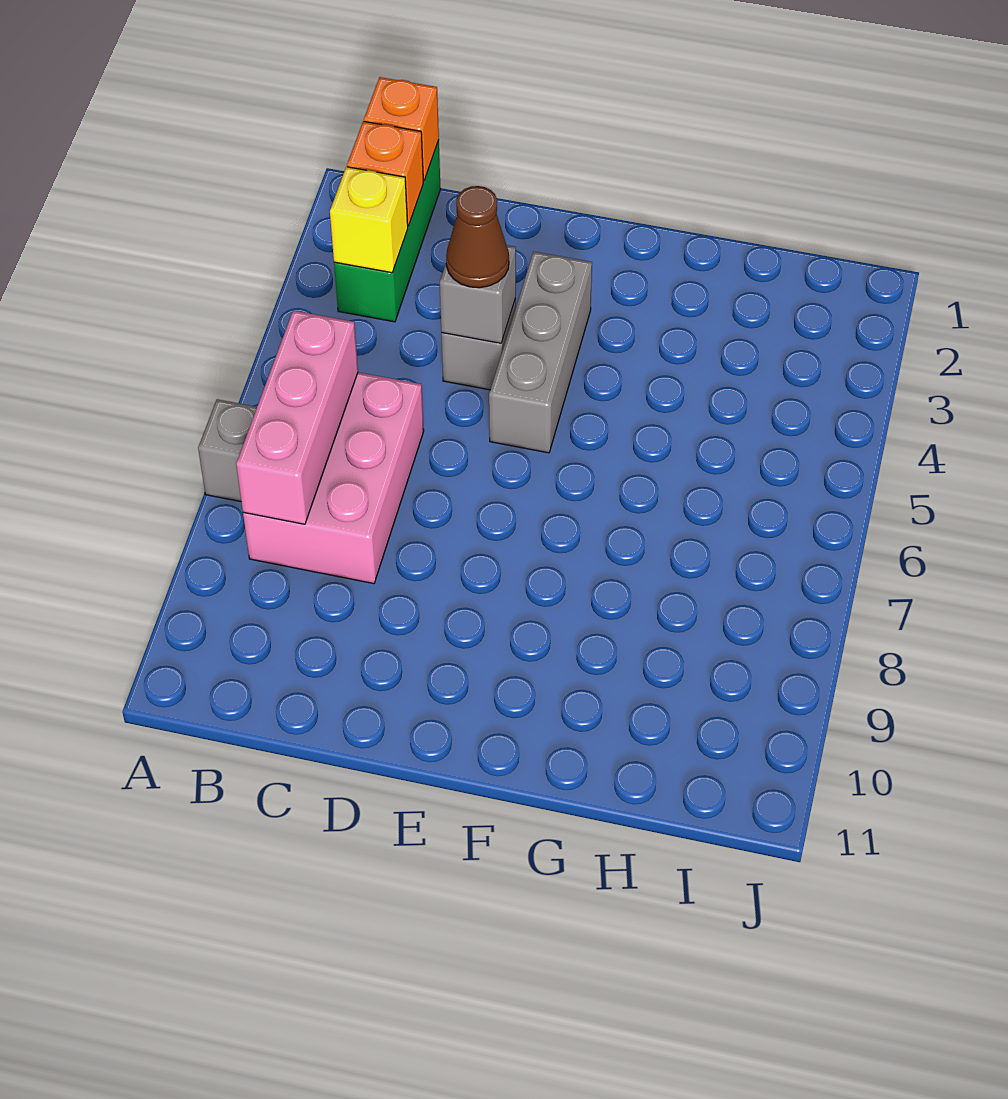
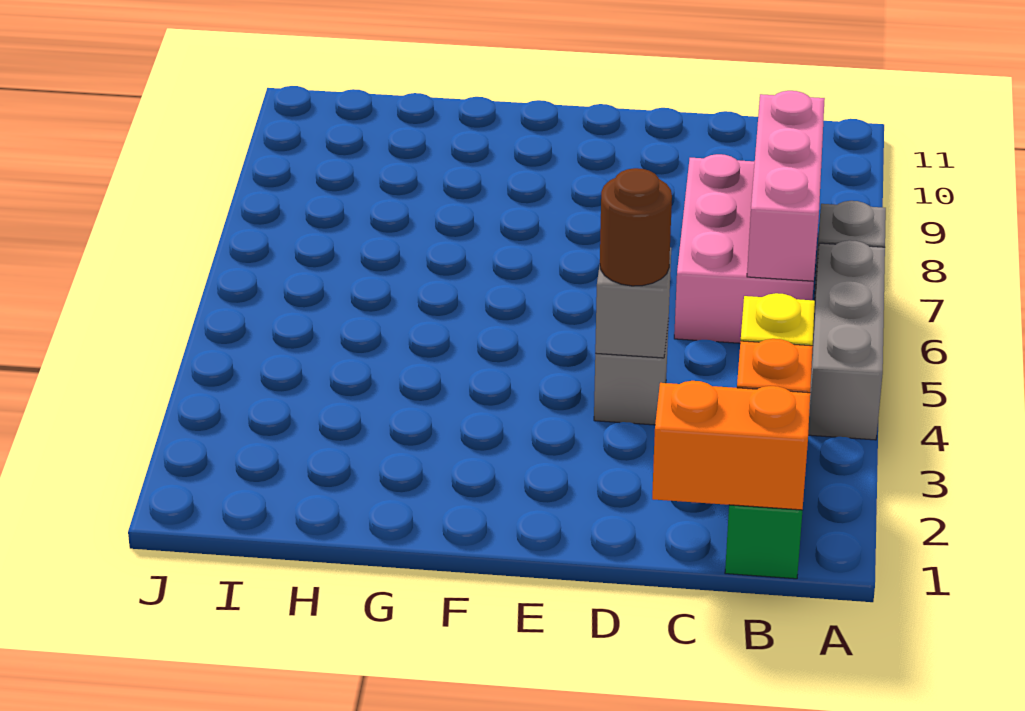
orange brick B1 level 2 -> orange brick B1:C1 level 2
brown cone D4 level 3 -> brown round brick D4 level 3
grey brick E3:E5 level 1 -> grey brick A4:A6 level 1

